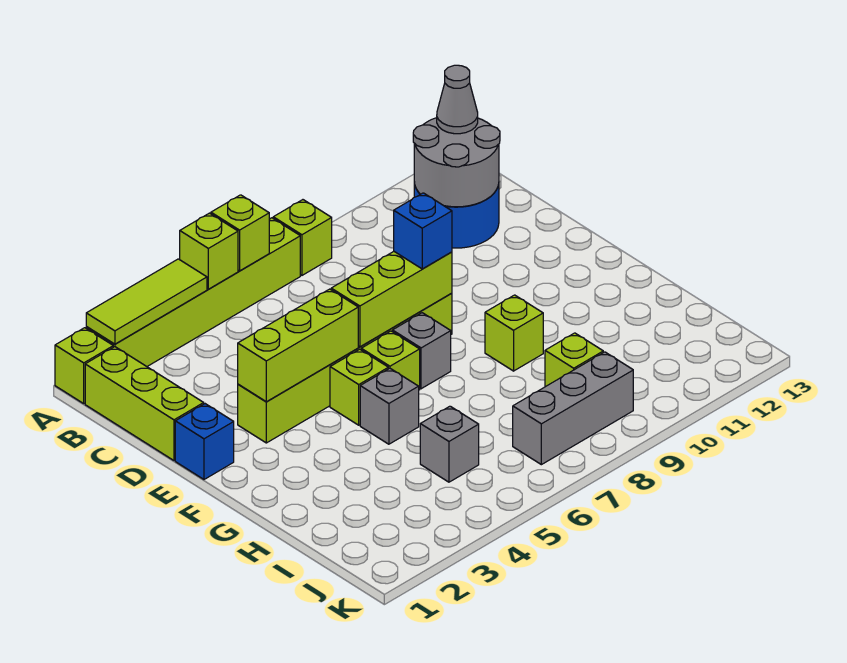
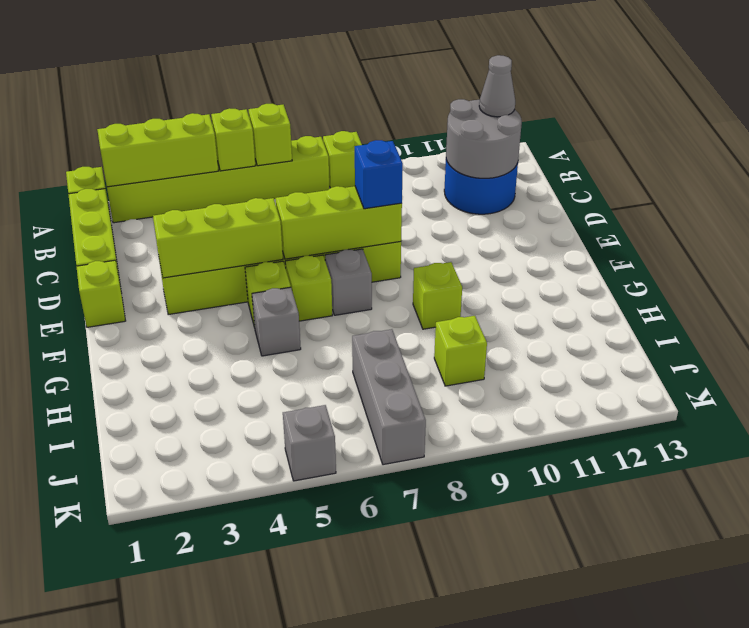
lime tile A2:A4 level 2 -> lime brick A2:A4 level 2
blue brick E1 level 1 -> lime brick E1 level 1
grey brick I5 level 1 -> grey brick K5 level 1
grey brick J7:J9 level 1 -> grey brick I7:K7 level 1

